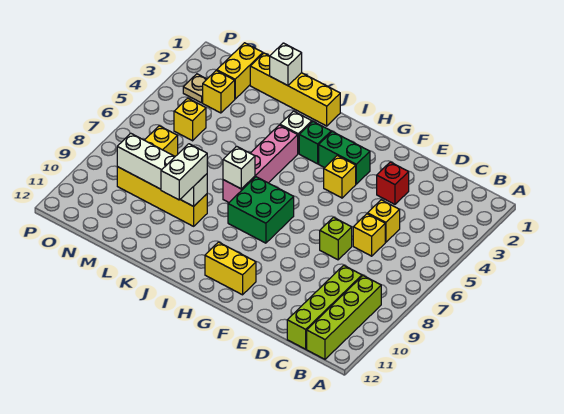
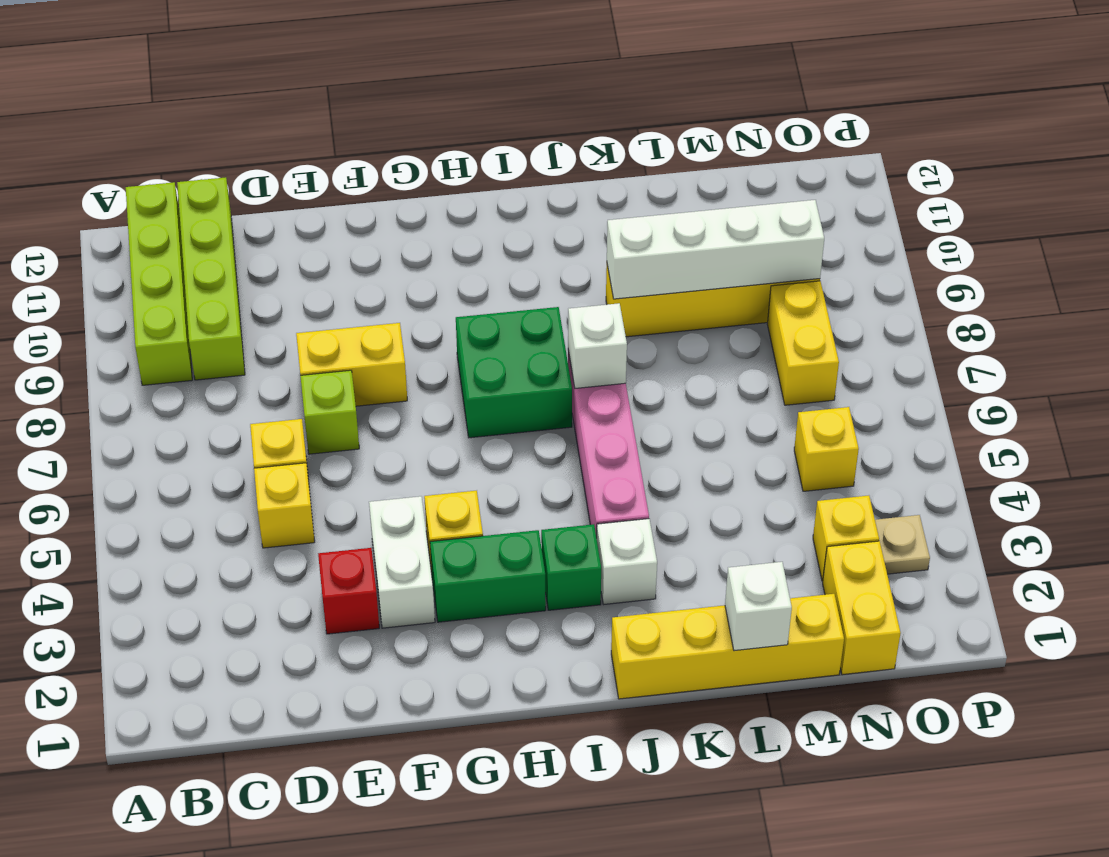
yellow brick G11:H11 level 1 -> yellow brick E8:F8 level 1
white brick K9:K10 level 3 -> white brick F3:F4 level 1

